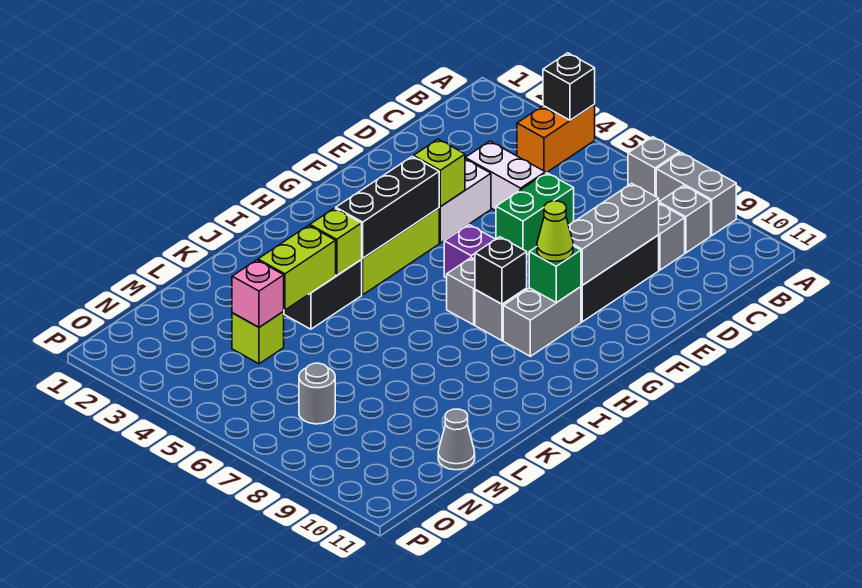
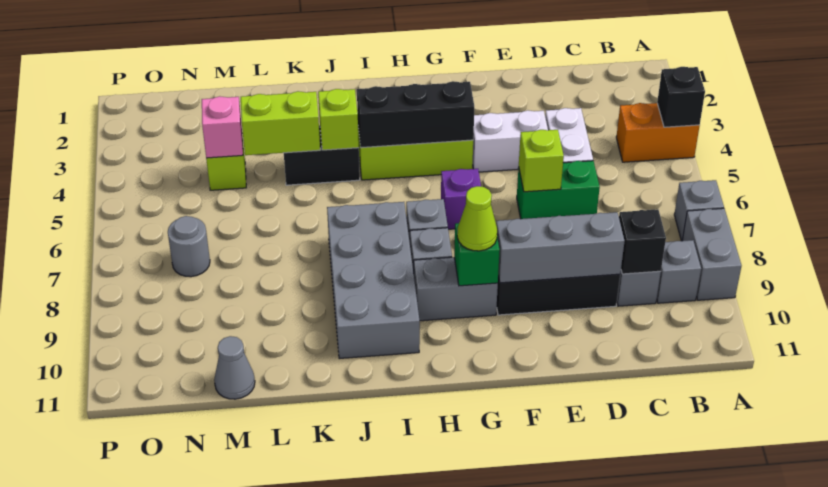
lime brick F4 level 2 -> lime brick E6 level 2
black brick H8 level 2 -> black brick C9 level 2
none -> grey brick I7:J10 level 1

